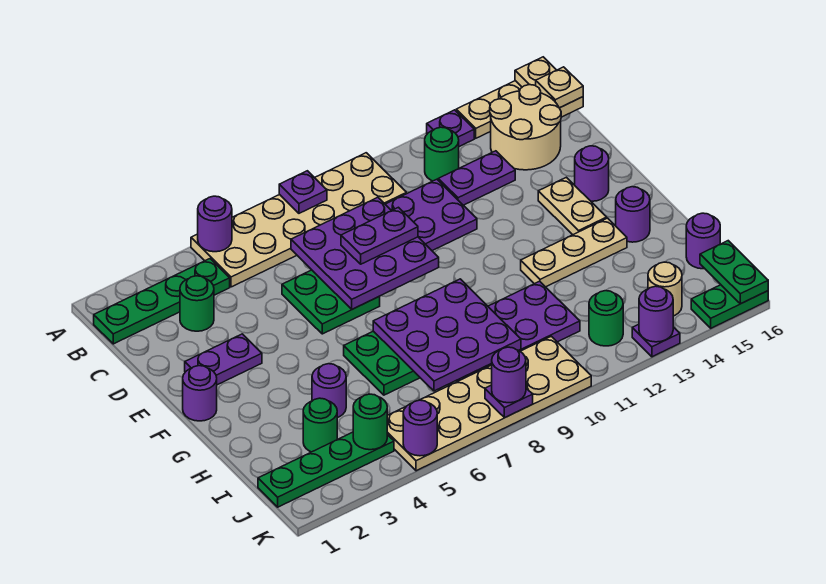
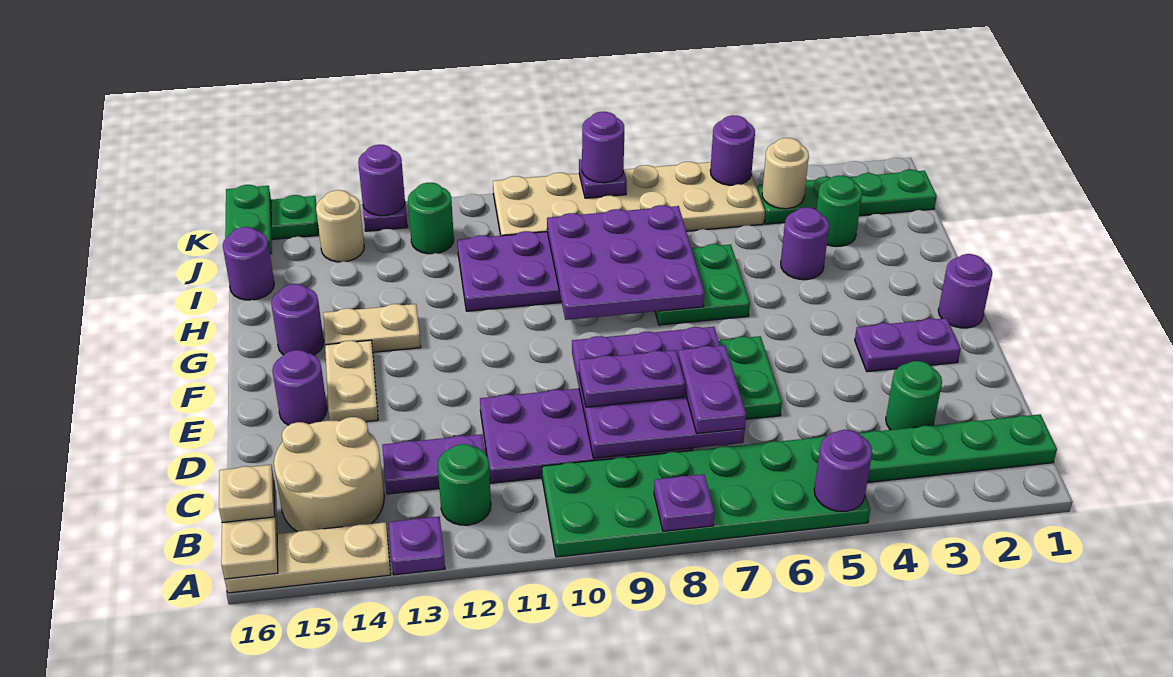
tan plate A5:B10 level 1 -> green plate A5:B10 level 1
none -> purple plate C7:D7 level 3
tan plate G12:G14 level 1 -> tan plate G13:G14 level 1
green round brick J4 level 2 -> tan round brick J4 level 2

